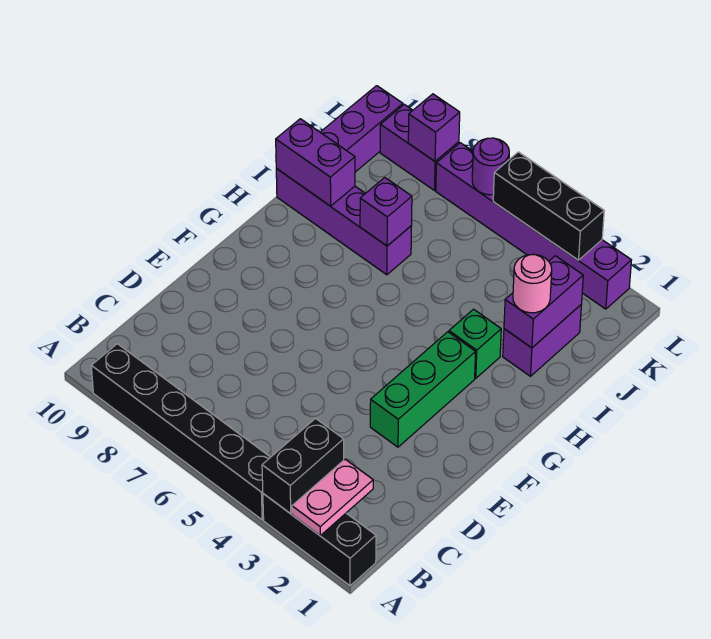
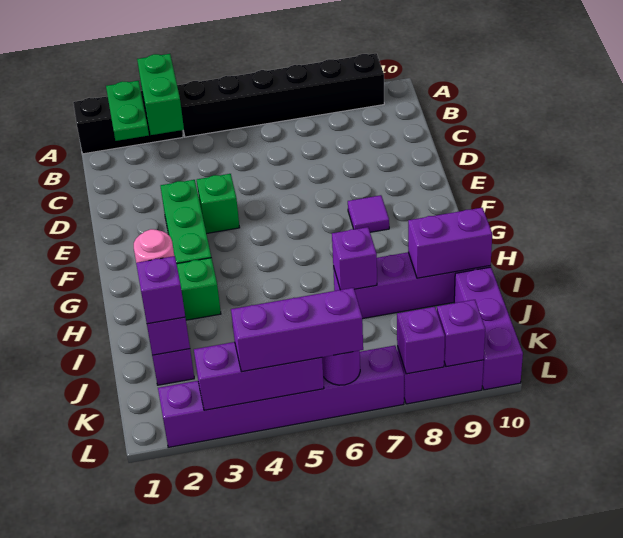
pink plate A2:B2 level 2 -> green plate A2:B2 level 2
black brick A3:B3 level 2 -> green brick A3:B3 level 2
none -> green brick E4 level 1
none -> purple tile F8 level 1
none -> purple brick J2 level 3
black brick L3:L5 level 2 -> purple brick L3:L5 level 2
none -> purple brick L4:L6 level 3
none -> purple brick L9 level 2

